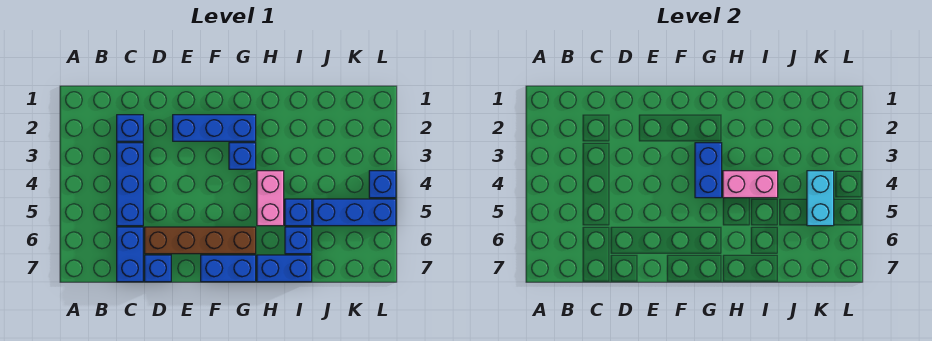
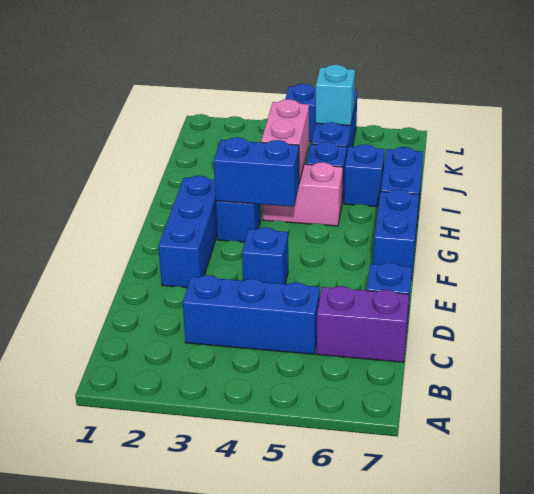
blue brick C2 level 1 -> blue brick E4 level 1
blue brick C6:C7 level 1 -> purple brick C6:C7 level 1
brown brick D6:G6 level 1 -> none
cyan brick K4:K5 level 2 -> cyan brick K5 level 2

